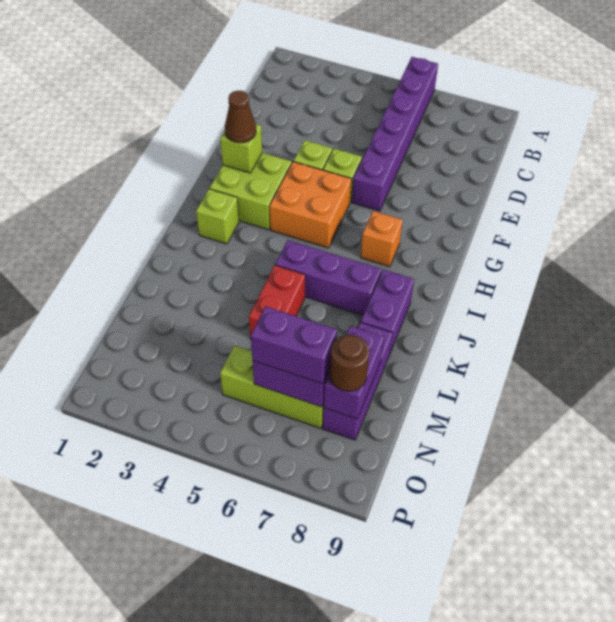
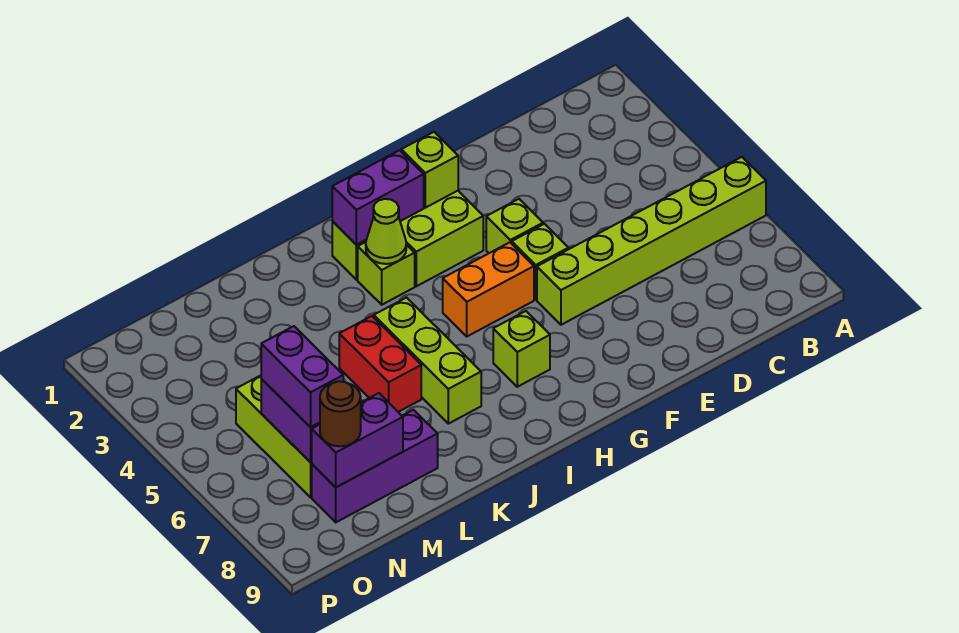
purple brick A6:F6 level 1 -> lime brick A6:F6 level 1
brown cone G2 level 3 -> none
orange brick G4:H5 level 1 -> orange brick G5:H5 level 1
orange brick H7 level 1 -> lime brick H7 level 1
none -> lime brick I3 level 1
none -> lime cone I3 level 2
purple brick J5:J7 level 1 -> lime brick J5:J7 level 1
purple brick J8:K8 level 1 -> purple brick H2:I2 level 2
red brick K5:L5 level 1 -> red brick K5:K6 level 1

